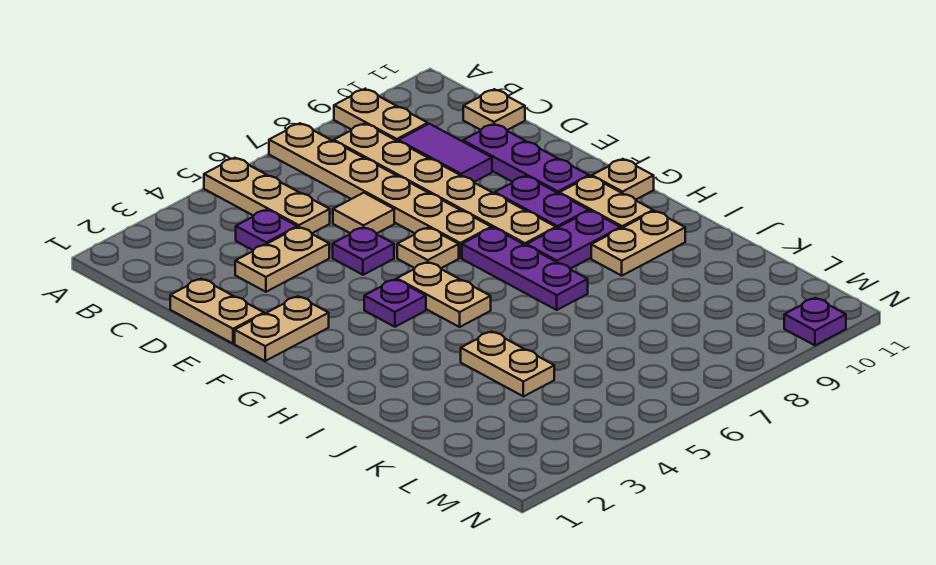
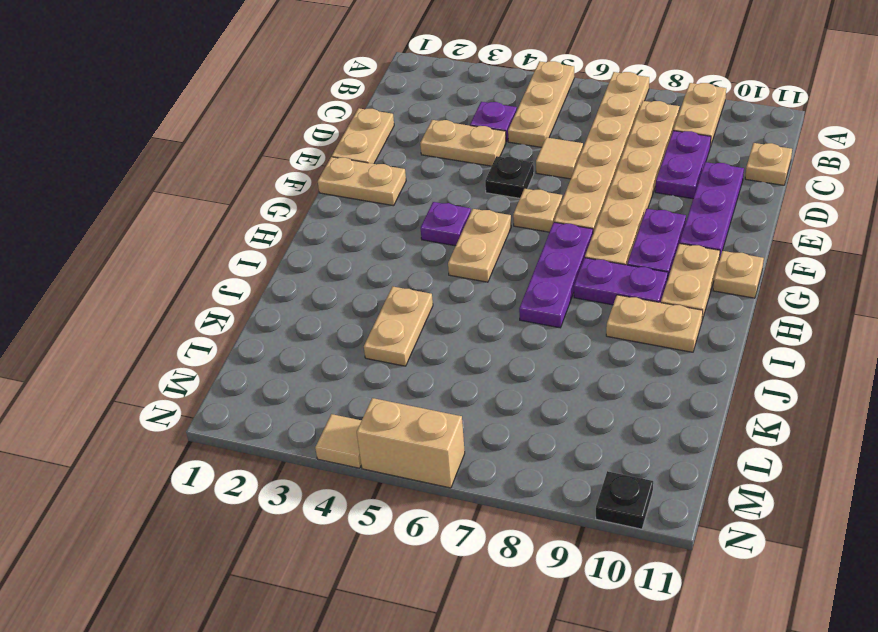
purple tile C9:D9 level 1 -> purple plate C9:D9 level 1
purple plate E5 level 1 -> black plate E5 level 1
none -> tan tile N4 level 1
none -> tan brick N5:N6 level 1
purple plate N10 level 1 -> black plate N10 level 1

